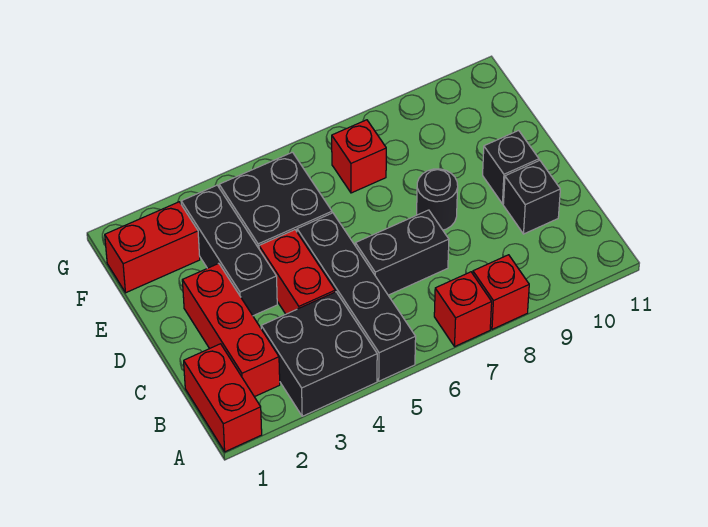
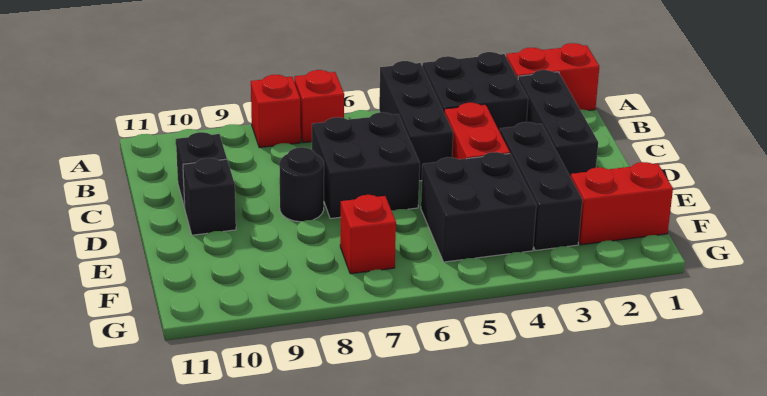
red brick A1:B1 level 1 -> red brick A1:A2 level 1
black brick A5:D5 level 1 -> black brick A5:C5 level 1
red brick B2:D2 level 1 -> black brick B2:D2 level 1
black brick C6:C7 level 1 -> black brick C6:D7 level 1

